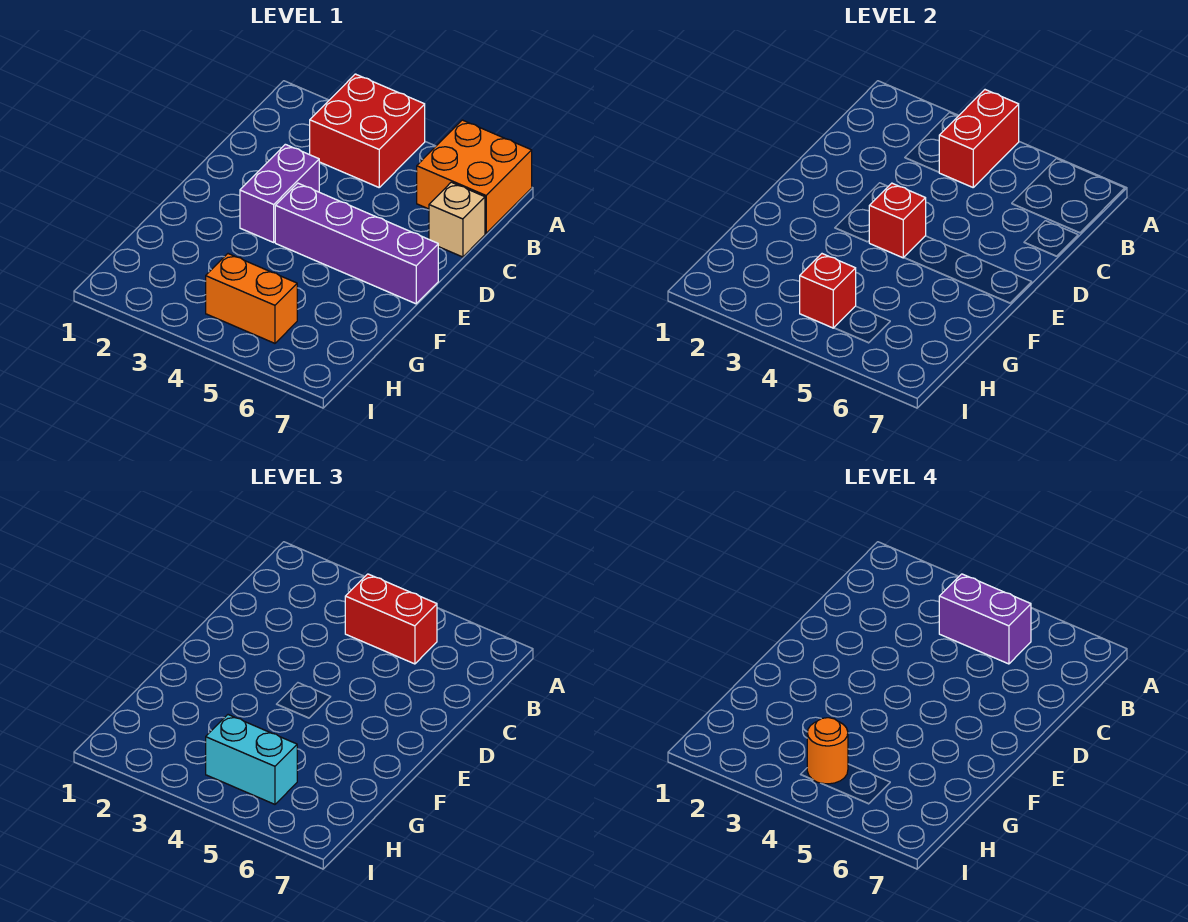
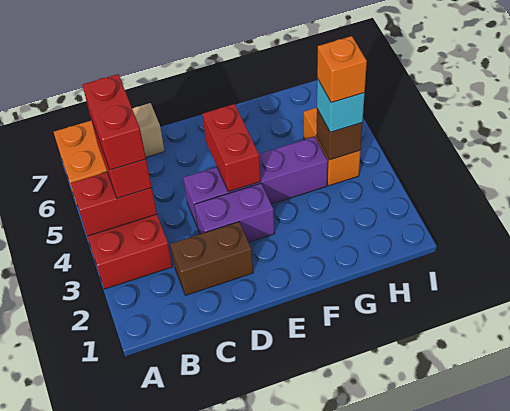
purple brick B4:B5 level 4 -> red brick B4:B5 level 4
none -> brown brick C2:D2 level 1
purple brick E4:E7 level 1 -> purple brick D4:G4 level 1
red brick E4 level 2 -> red brick E4:E5 level 2
red brick H4 level 2 -> brown brick H4 level 2
cyan brick H4:H5 level 3 -> cyan brick H4 level 3
orange round brick H4 level 4 -> orange brick H4 level 4

